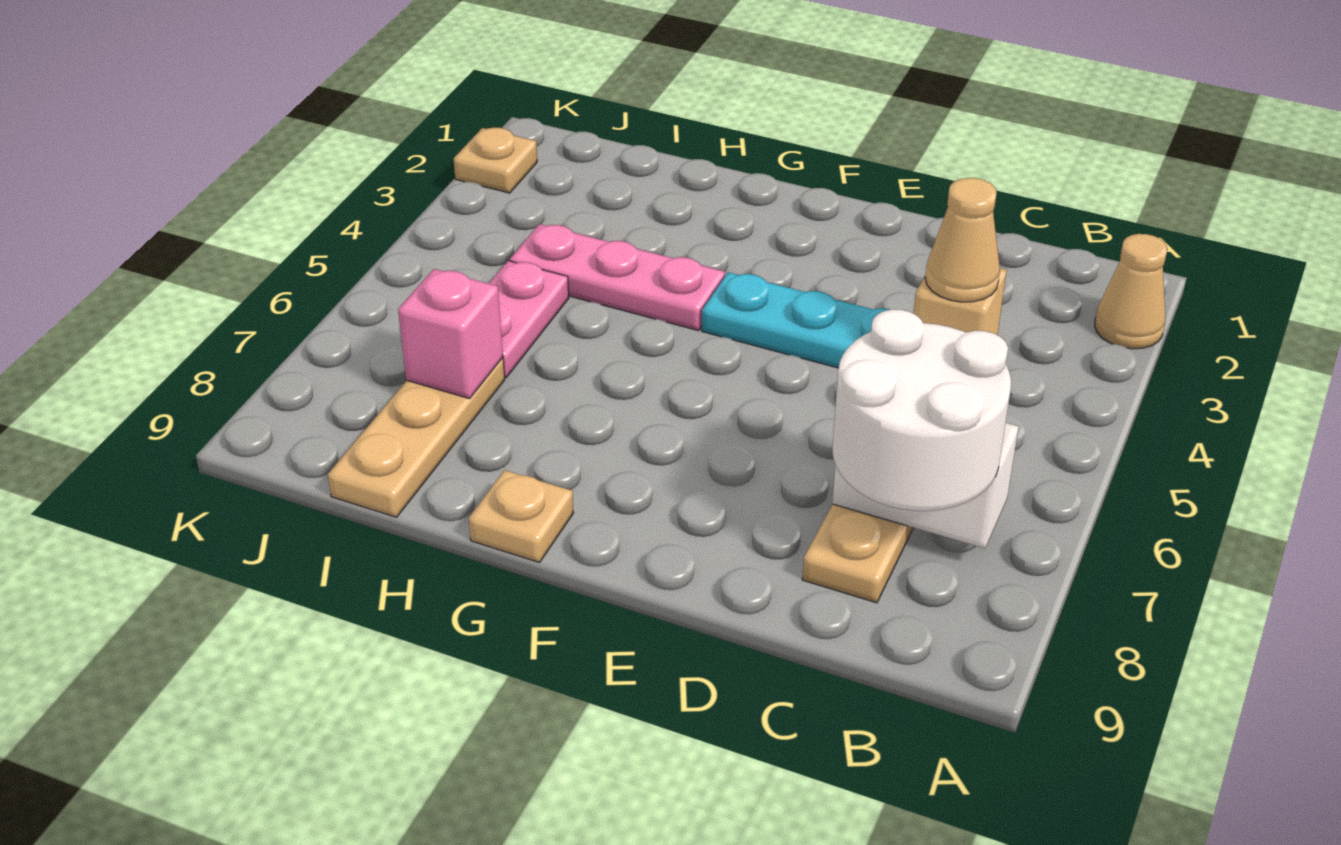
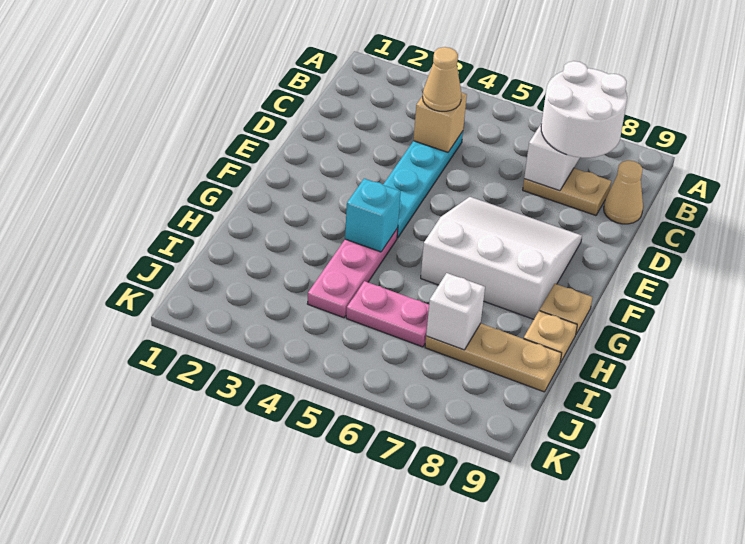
tan cone A2 level 1 -> tan cone C9 level 1
none -> white slope E6:G8 level 1 top G
none -> cyan brick G4 level 2
pink brick I7 level 2 -> white brick I7 level 2
tan plate K2 level 1 -> tan plate H9 level 1

